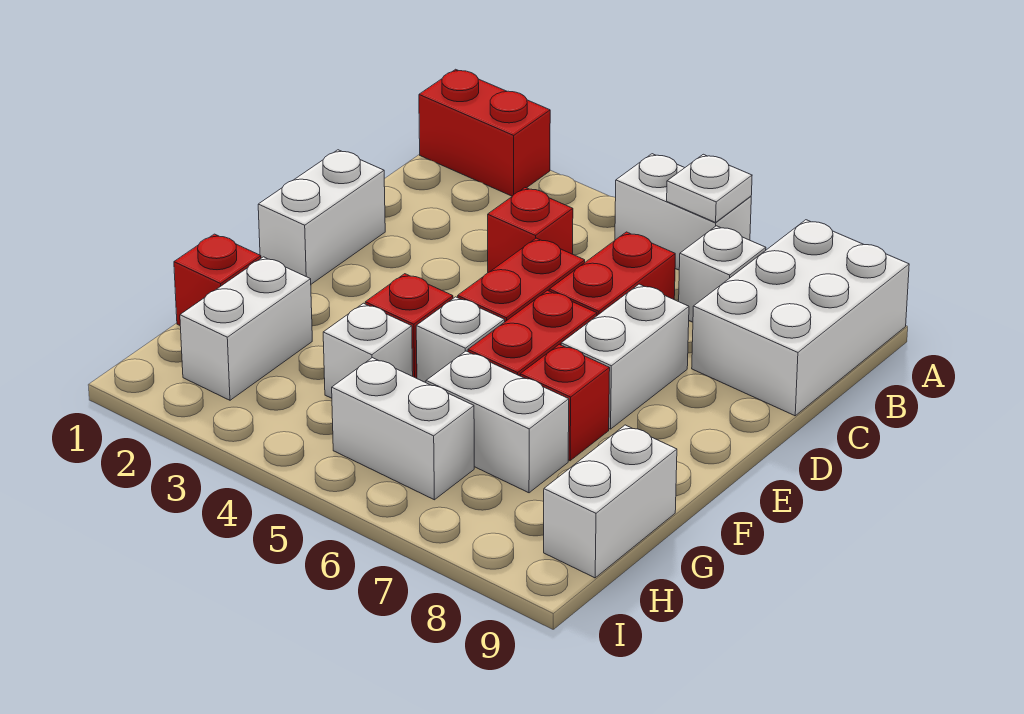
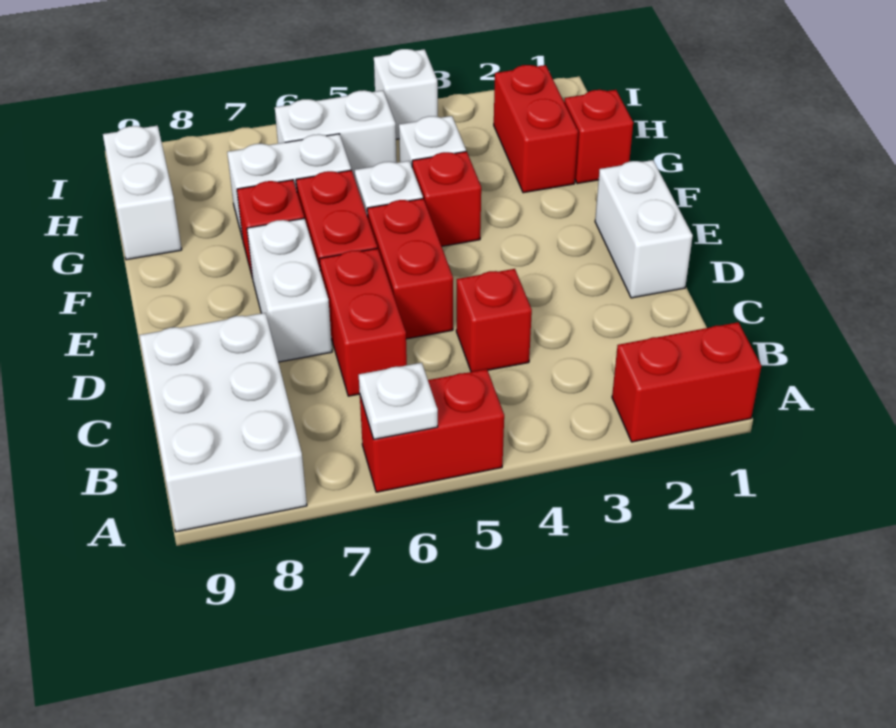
white brick A5:A6 level 1 -> red brick A5:A6 level 1
white brick B7 level 1 -> white brick I4 level 1
white brick G2:H2 level 1 -> red brick G2:H2 level 1

